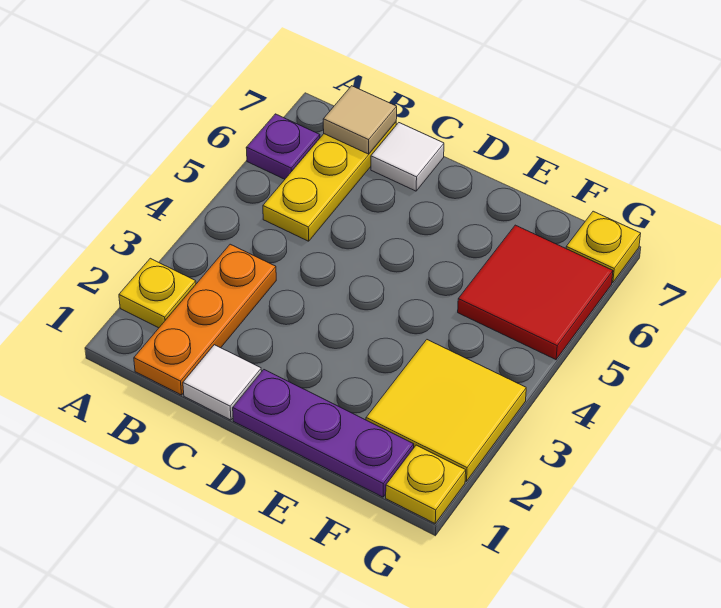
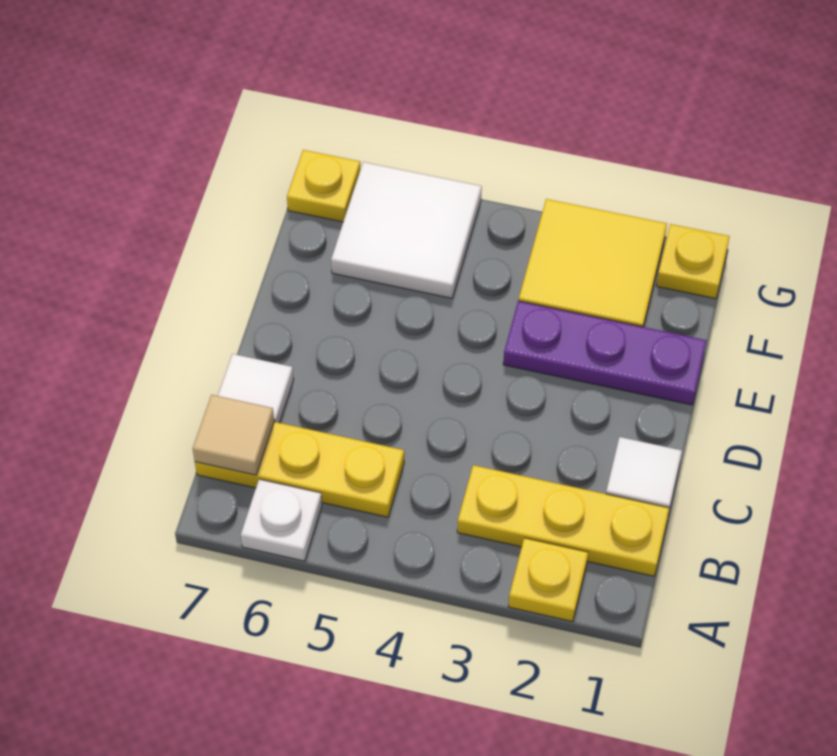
purple plate A6 level 1 -> white plate A6 level 1
orange plate B1:B3 level 1 -> yellow plate B1:B3 level 1
purple plate D1:F1 level 1 -> purple plate E1:E3 level 1
red tile F5:G6 level 1 -> white tile F5:G6 level 1

